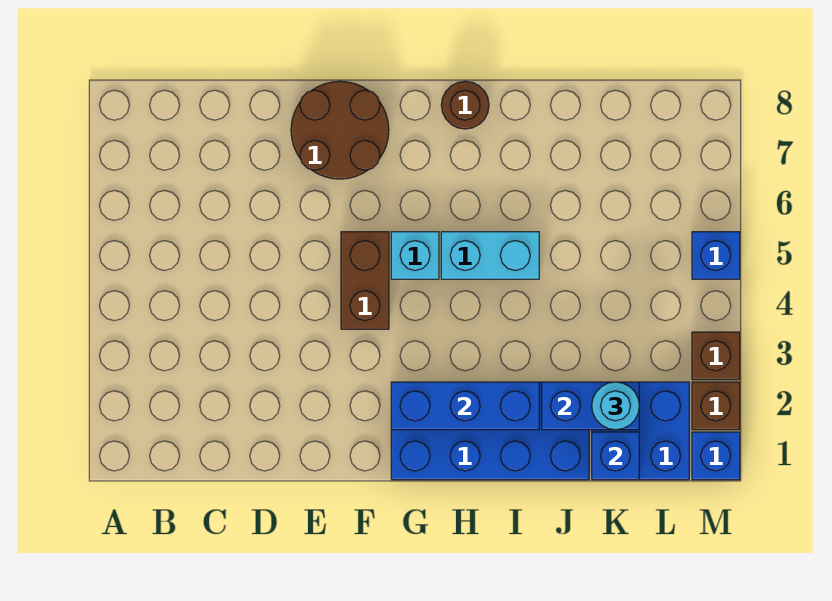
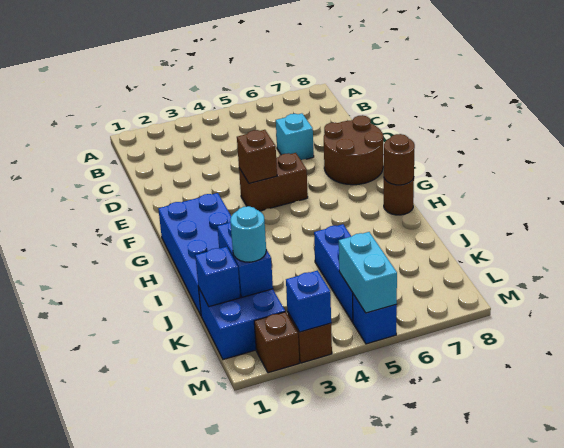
none -> brown brick F4 level 2
blue brick G2:I2 level 2 -> blue brick J5:L5 level 1
cyan brick G5 level 1 -> cyan brick D6 level 1
cyan brick H5:I5 level 1 -> cyan brick L5:M5 level 2
none -> brown round brick H8 level 2
blue brick M1 level 1 -> blue brick M3 level 2

